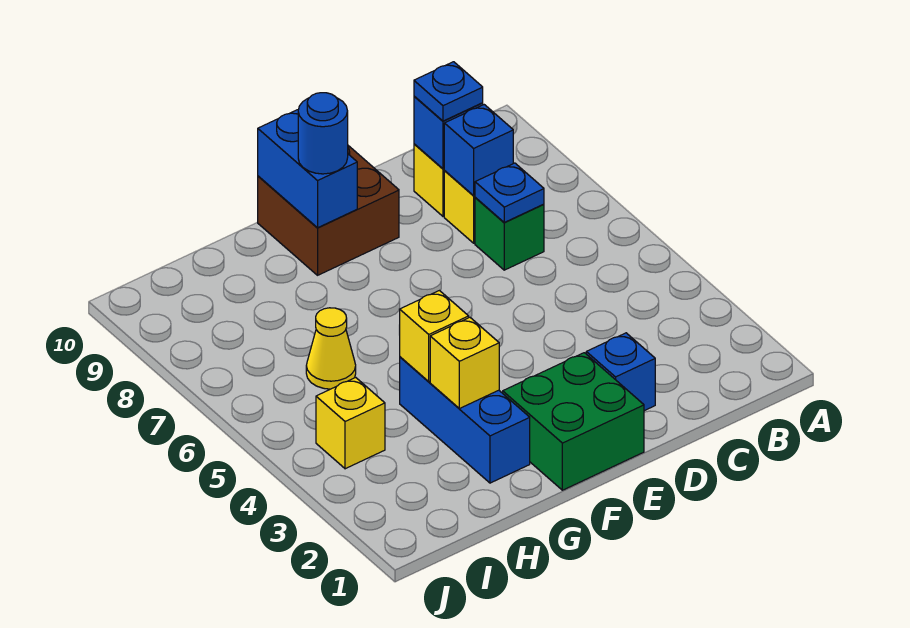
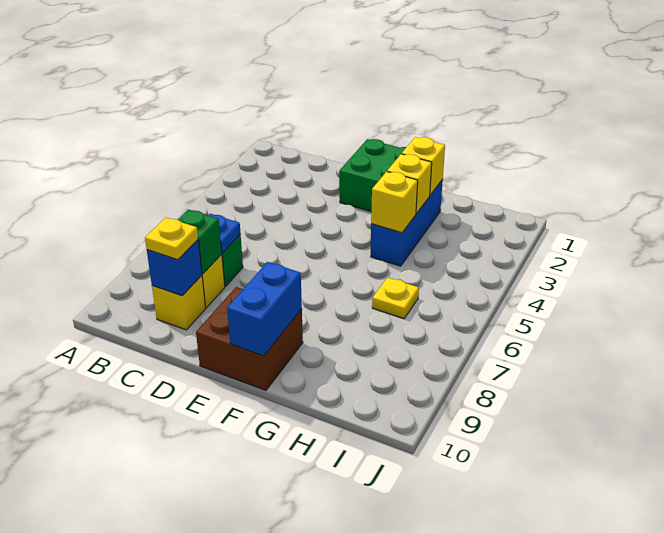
blue brick C8 level 2 -> green brick C8 level 2
blue plate C9 level 3 -> yellow plate C9 level 3
blue brick D2 level 1 -> none
blue round brick F9 level 3 -> none
yellow cone H6 level 1 -> yellow plate H6 level 1
yellow brick I4 level 1 -> yellow brick G2 level 2

